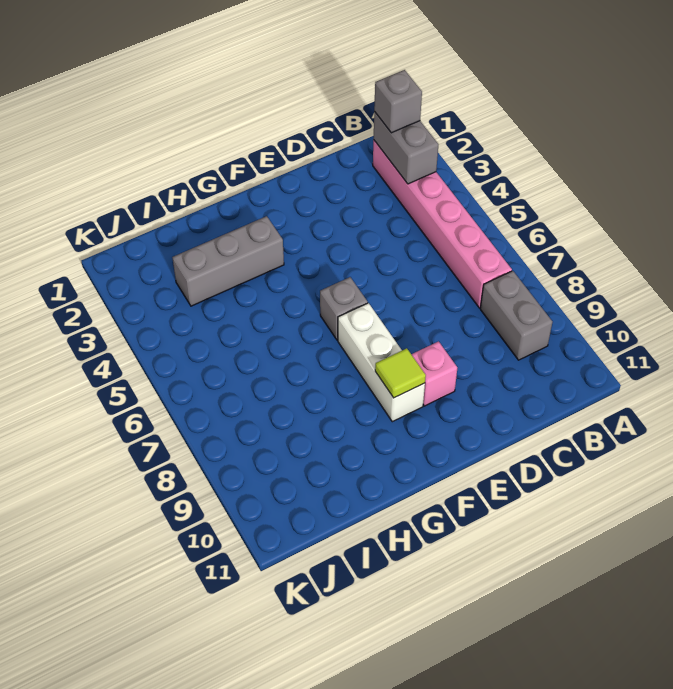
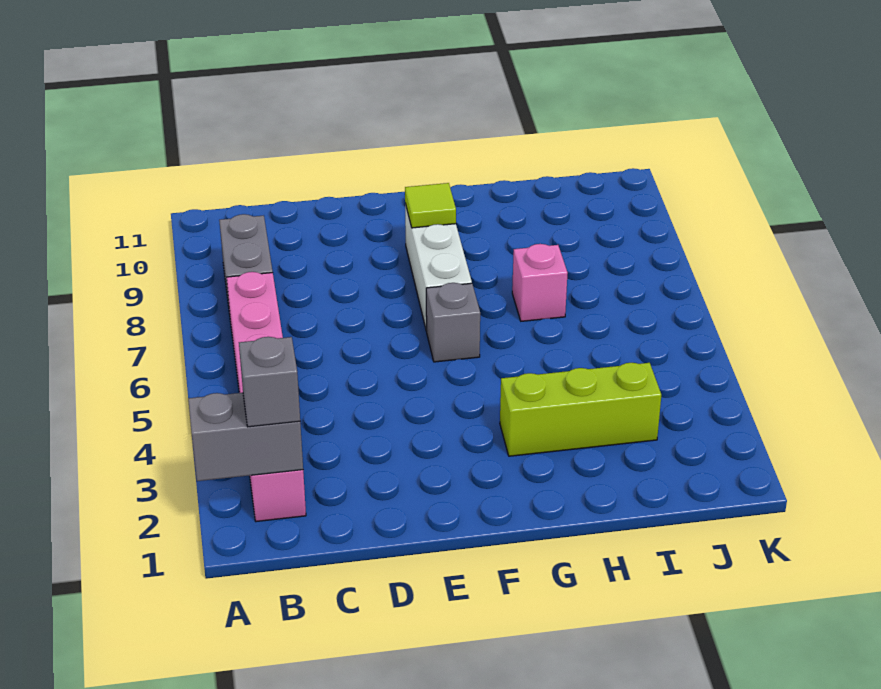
grey brick B2:B3 level 2 -> grey brick A2:B2 level 2
pink brick E9 level 1 -> pink brick H7 level 1
grey brick G3:I3 level 1 -> lime brick G3:I3 level 1

